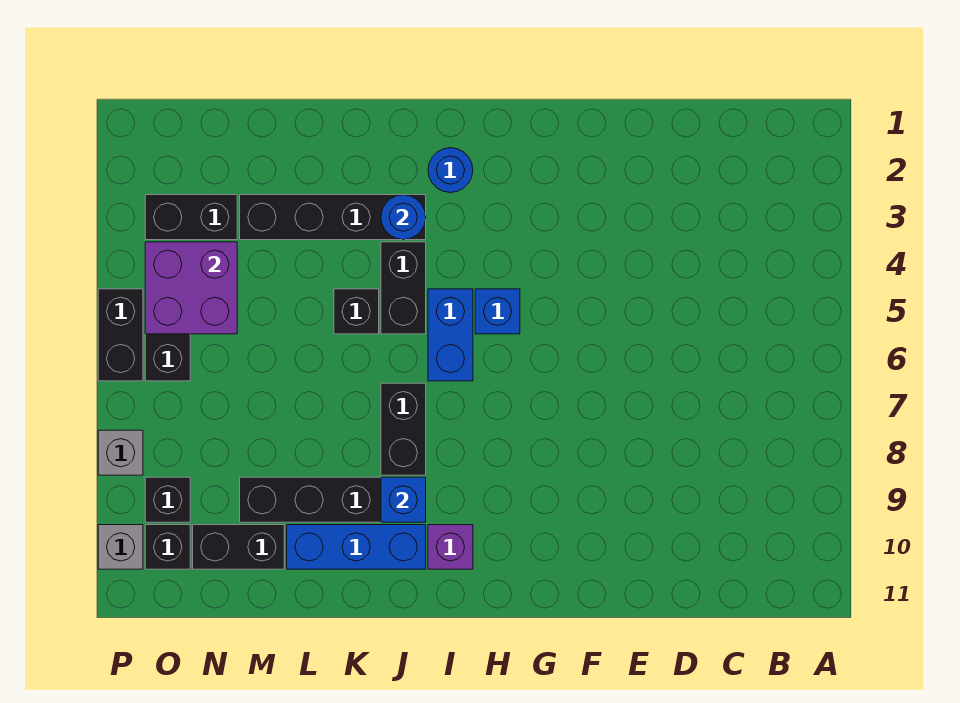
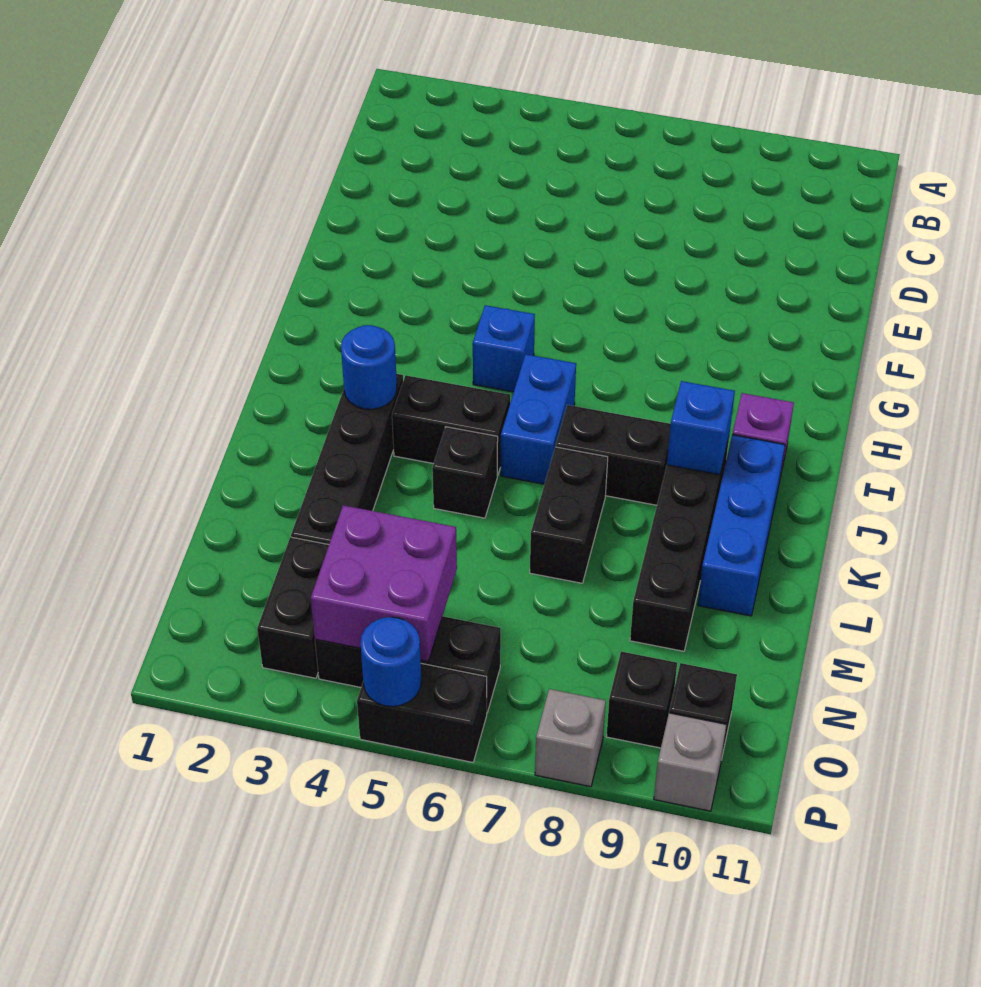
blue round brick I2 level 1 -> blue round brick P5 level 2
blue brick I5:I6 level 1 -> blue brick I6:J6 level 1
black brick M10:N10 level 1 -> black brick K7:L7 level 1

